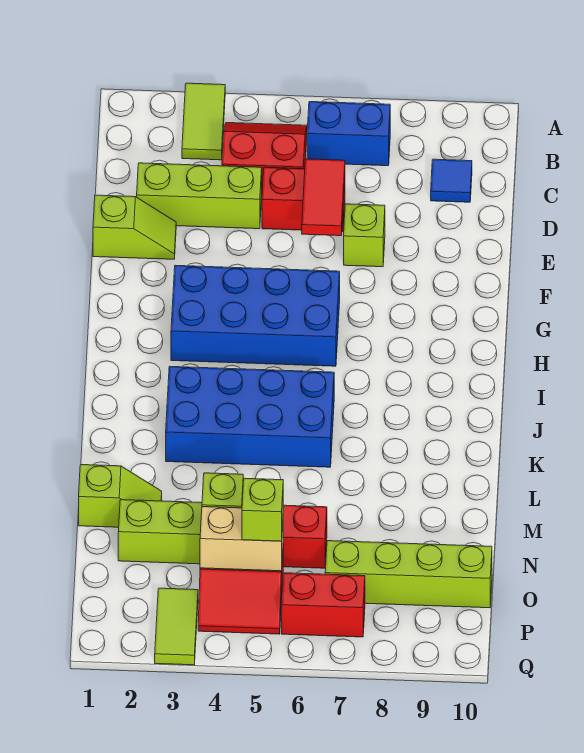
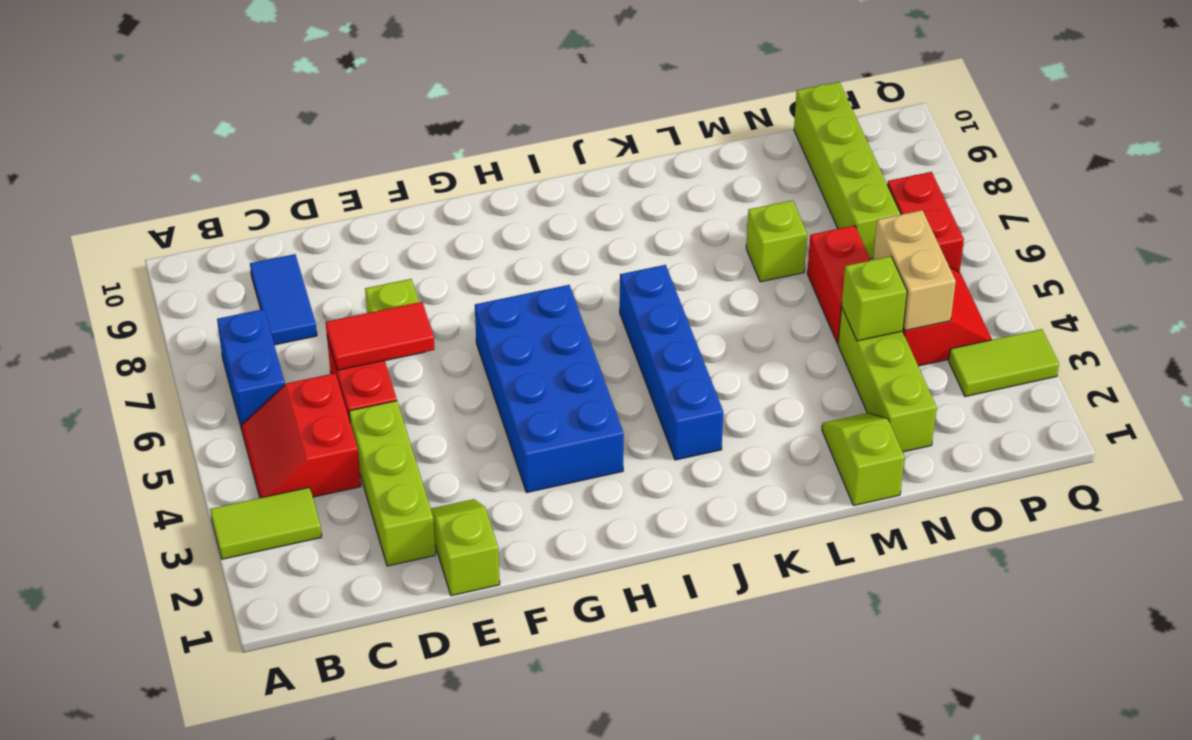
blue tile C9 level 1 -> blue tile C8:C9 level 1
blue brick J3:K6 level 1 -> blue brick J3:J6 level 1
lime brick O5 level 3 -> lime brick M7 level 1

